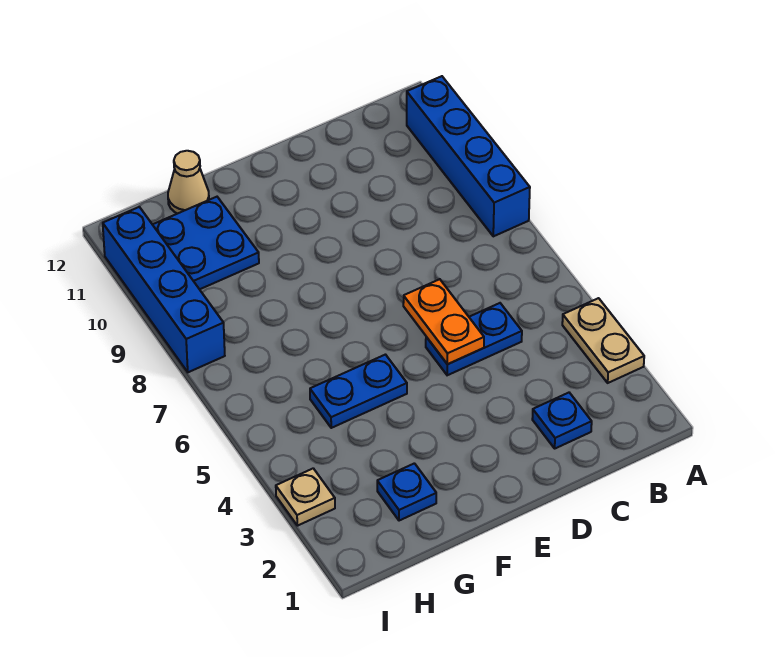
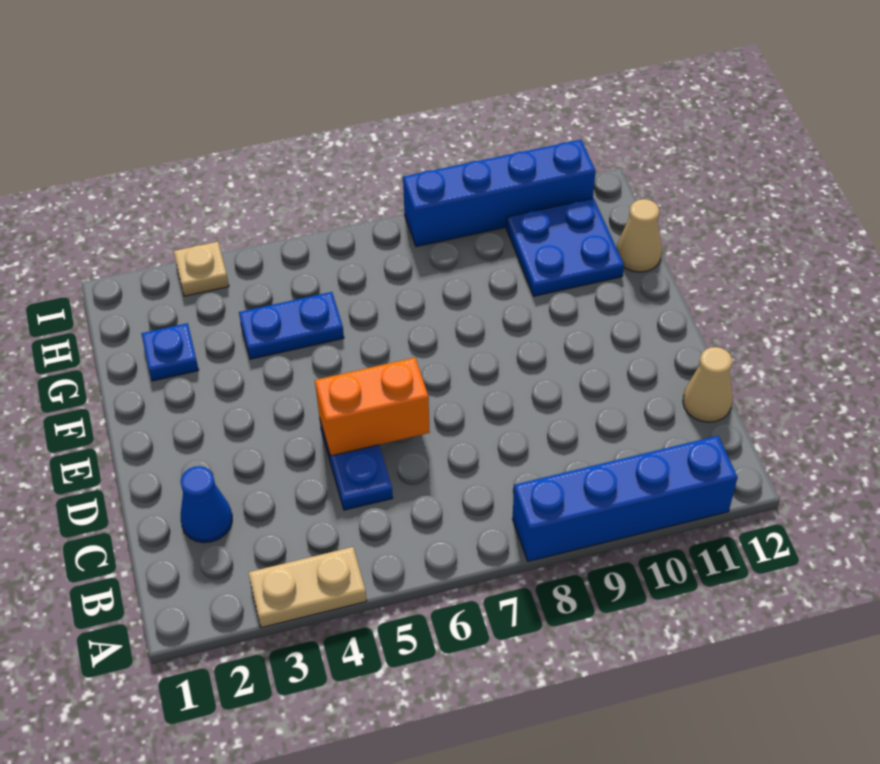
blue plate C2 level 1 -> blue cone C2 level 1
none -> tan cone C12 level 1
orange plate D5:D6 level 2 -> orange brick D5:D6 level 2
blue plate F5:G5 level 1 -> blue plate G4:G5 level 1

